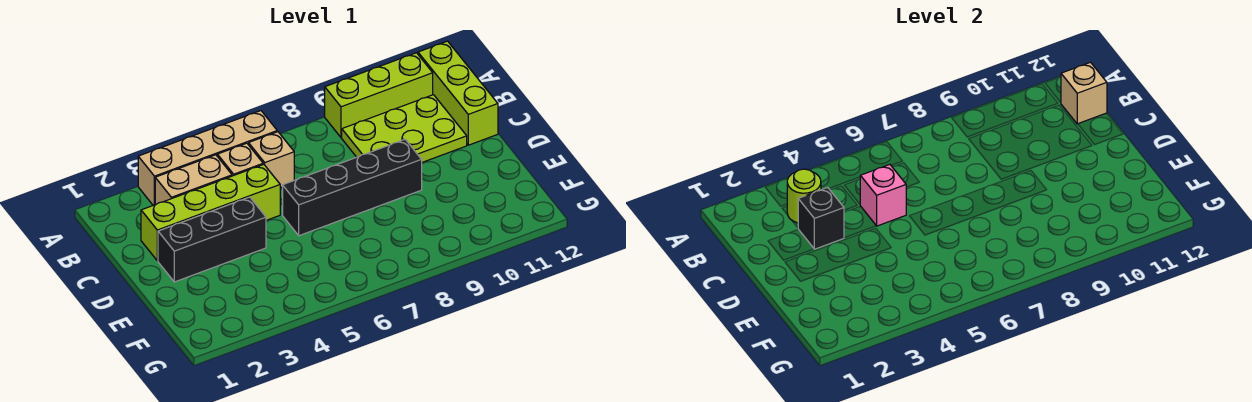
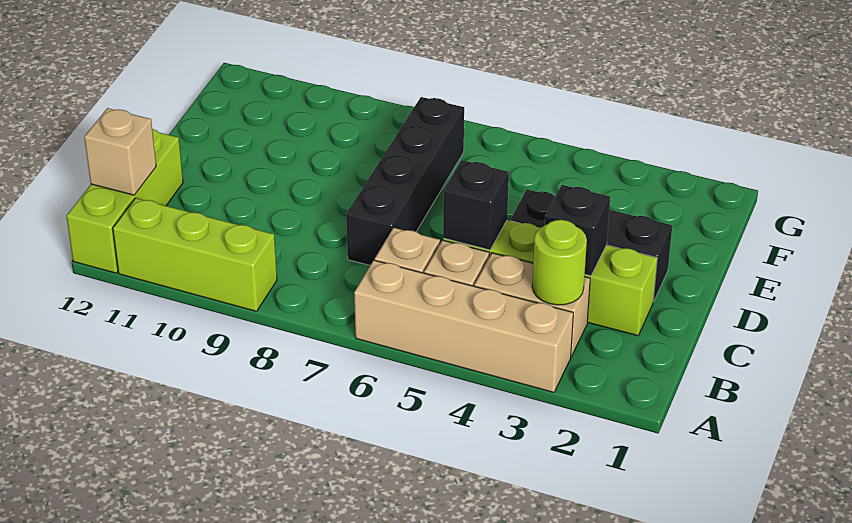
lime plate B9:C11 level 1 -> none
pink brick C5 level 2 -> black brick C5 level 2
black brick D6:D9 level 1 -> black brick C7:F7 level 1

